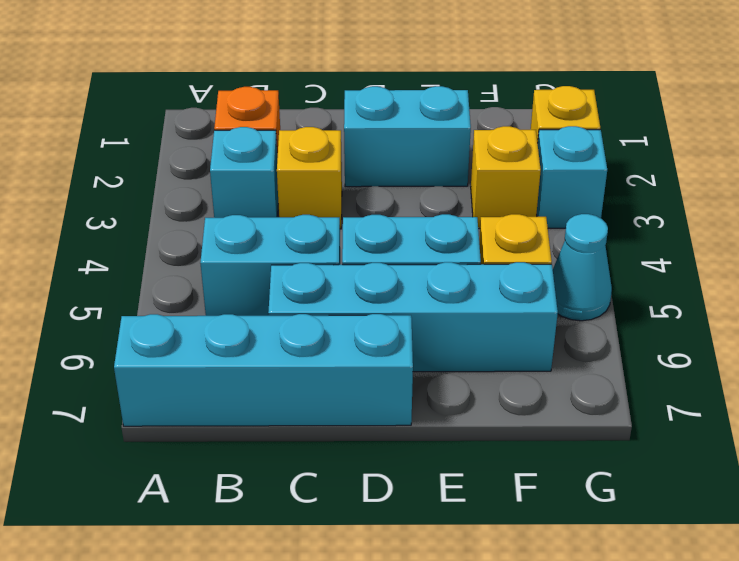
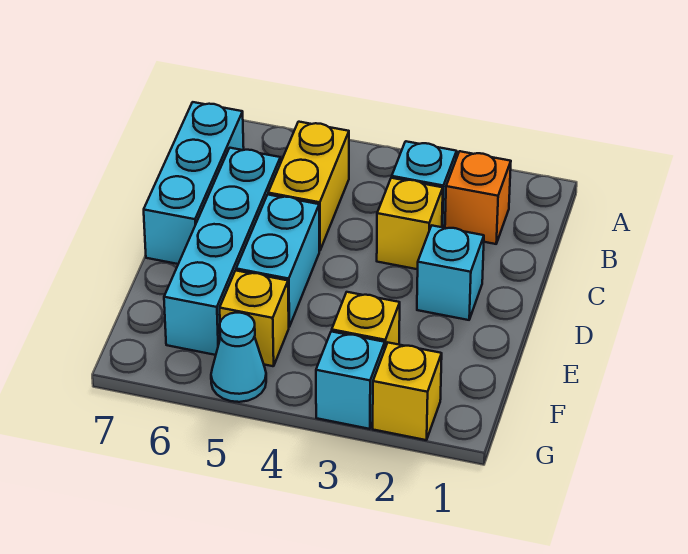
cyan brick A7:D7 level 1 -> cyan brick B7:D7 level 1
cyan brick B5:C5 level 1 -> yellow brick B5:C5 level 1
cyan brick D2:E2 level 1 -> cyan brick D2 level 1

